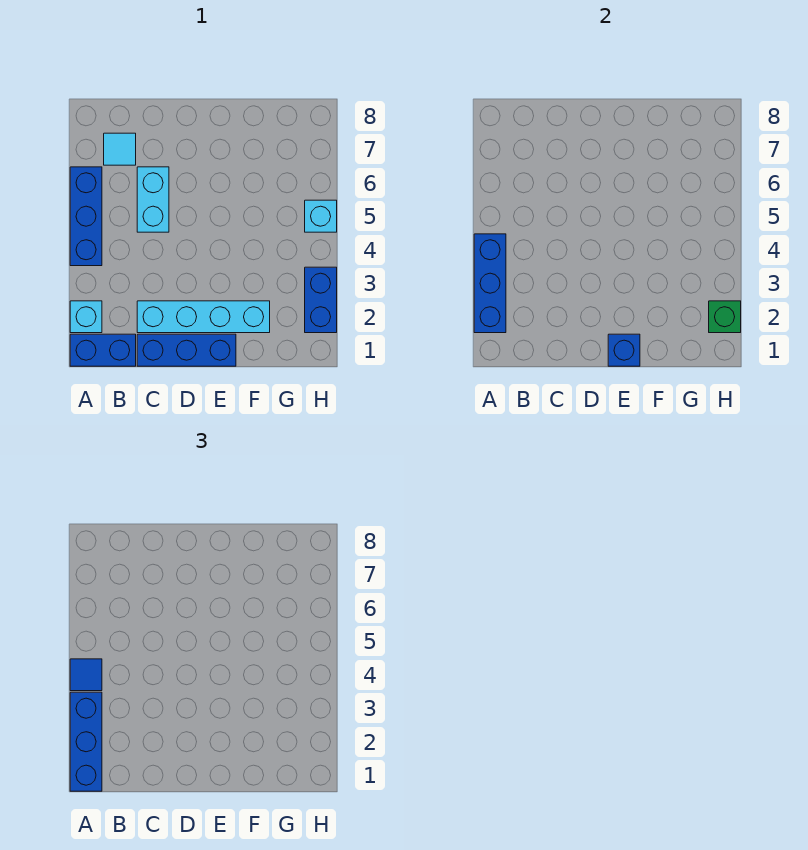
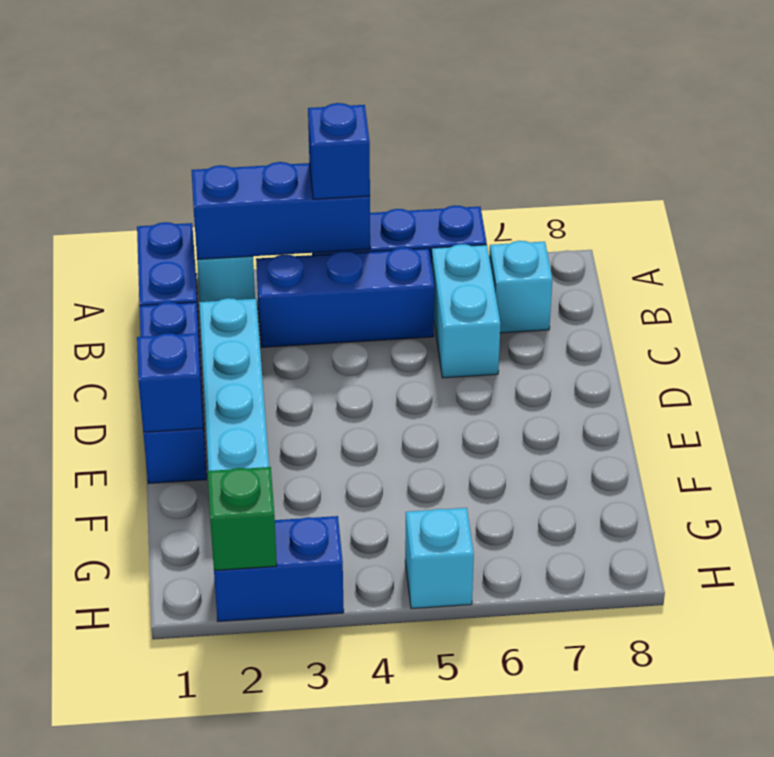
blue brick A1:A3 level 3 -> blue brick B3:B5 level 1
blue tile A4 level 3 -> blue brick A4 level 3
cyan tile B7 level 1 -> cyan brick B7 level 1
cyan brick C5:C6 level 1 -> cyan brick B6:C6 level 1

